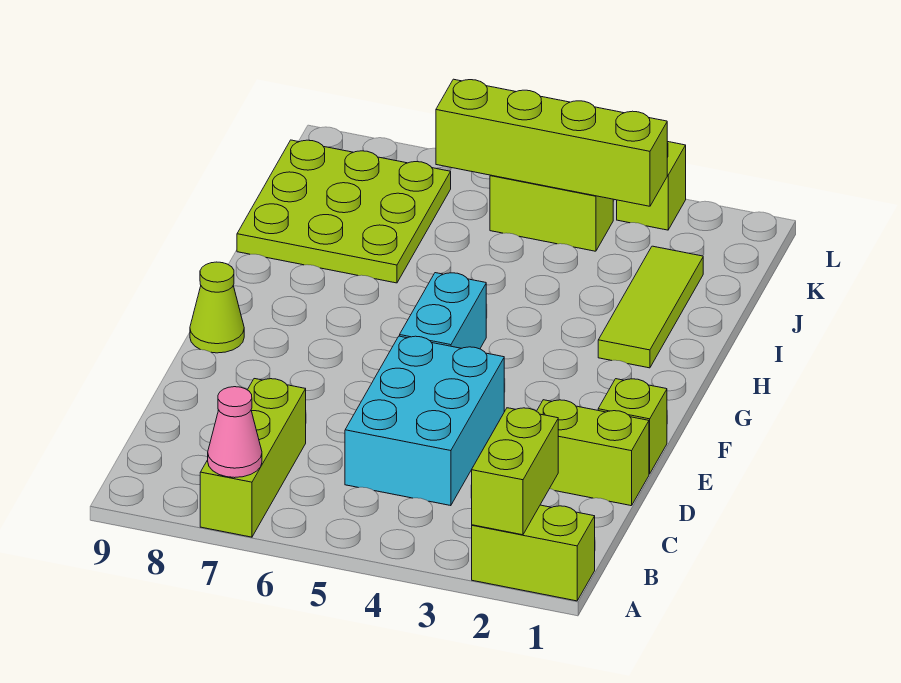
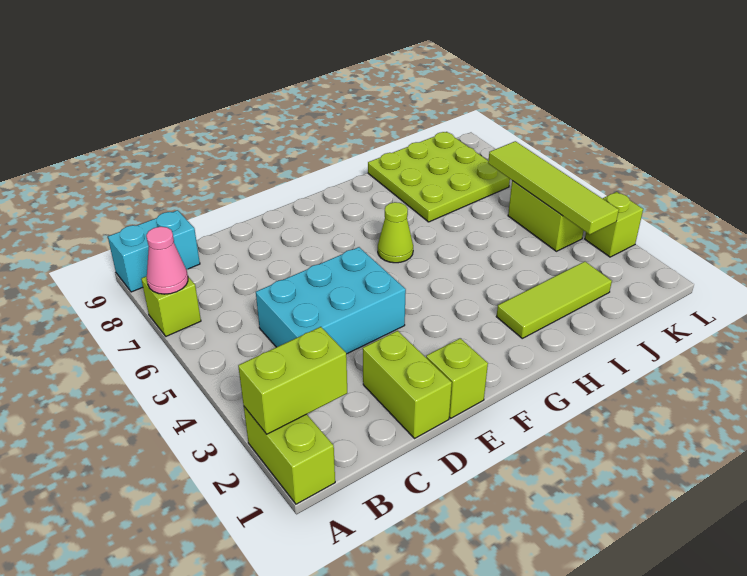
lime brick A7:C7 level 1 -> lime brick A7 level 1
cyan brick F5:G5 level 1 -> cyan brick A9:B9 level 1
lime cone F9 level 1 -> lime cone G6 level 1
lime brick K3:K6 level 2 -> lime tile K3:K6 level 2

